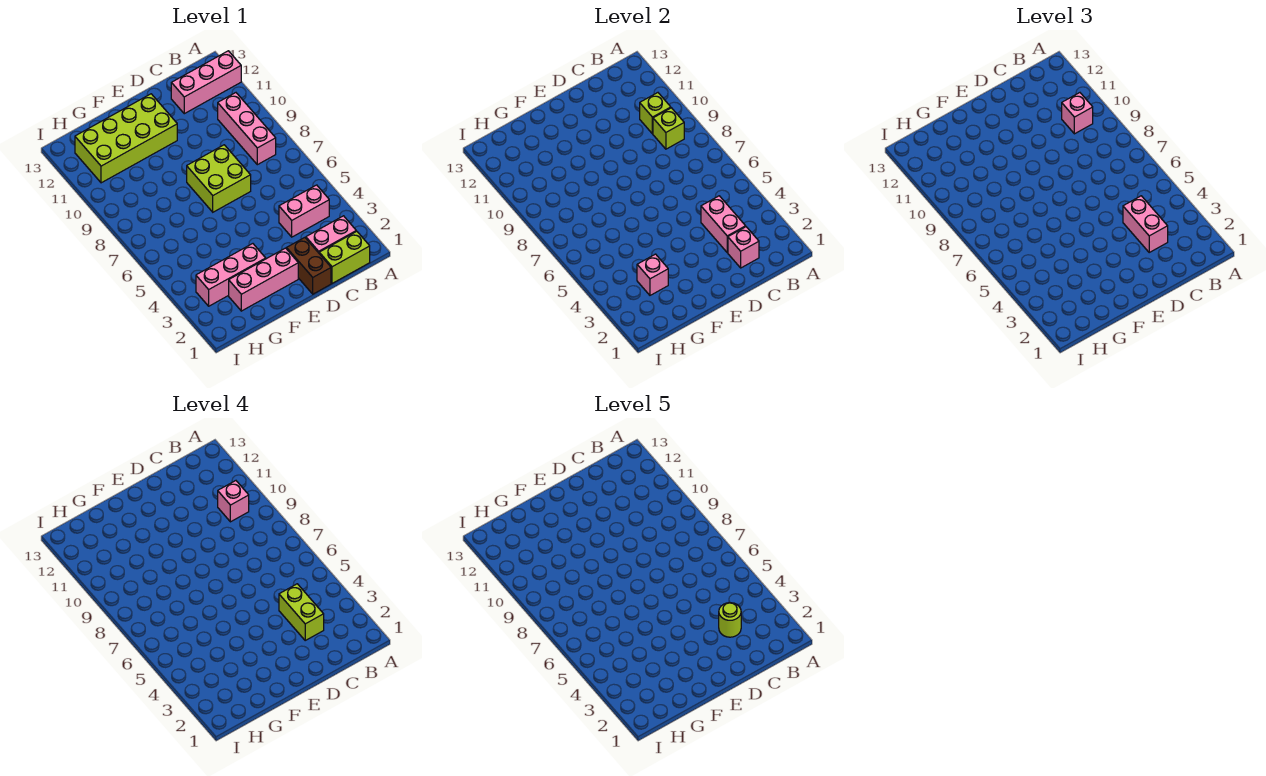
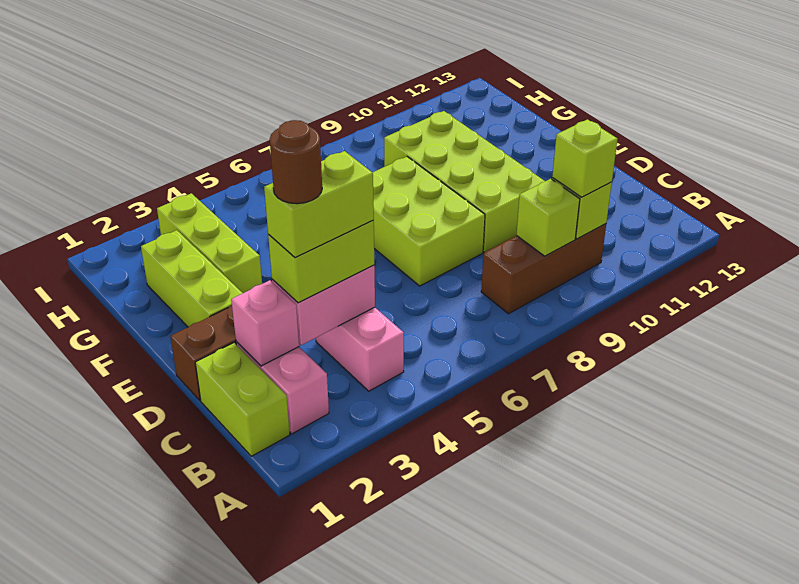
pink brick A12:C12 level 1 -> none
pink brick B8:B10 level 1 -> brown brick B8:B10 level 1
pink brick B10 level 3 -> lime brick B10 level 3
pink brick B10 level 4 -> none
pink brick C3:C4 level 3 -> lime brick C3:C4 level 3
lime round brick C3 level 5 -> brown round brick C3 level 5
lime brick D7:E8 level 1 -> lime brick D7:F8 level 1
pink brick E2:G2 level 1 -> lime brick E2:G2 level 1
lime brick E11:H12 level 1 -> lime brick D9:G10 level 1
pink brick F3:H3 level 1 -> lime brick F3:H3 level 1
pink brick G3 level 2 -> none

